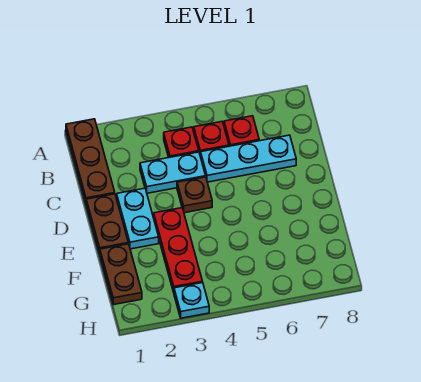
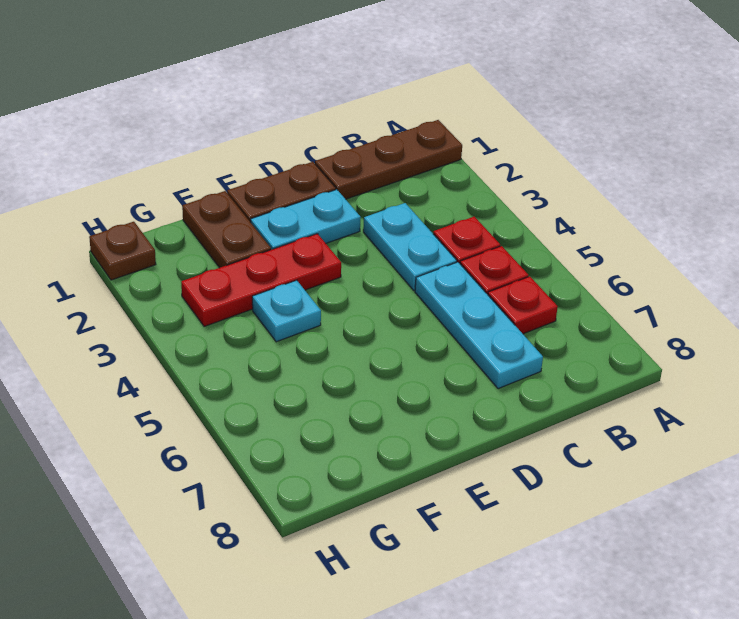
brown plate D4 level 1 -> brown plate H1 level 1
brown plate F1:G1 level 1 -> brown plate F1:F2 level 1
cyan plate H3 level 1 -> cyan plate F4 level 1

